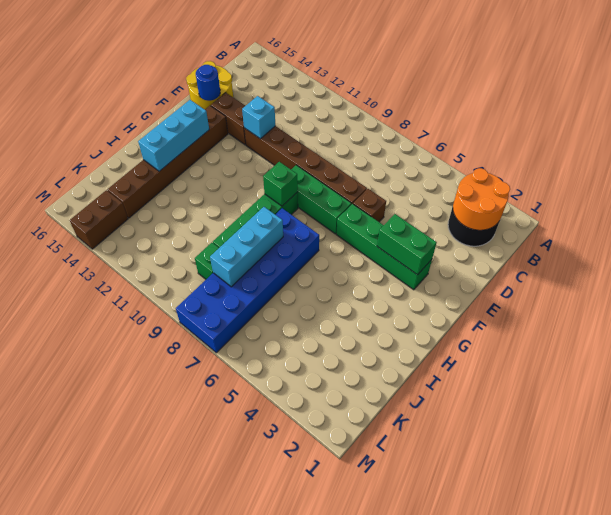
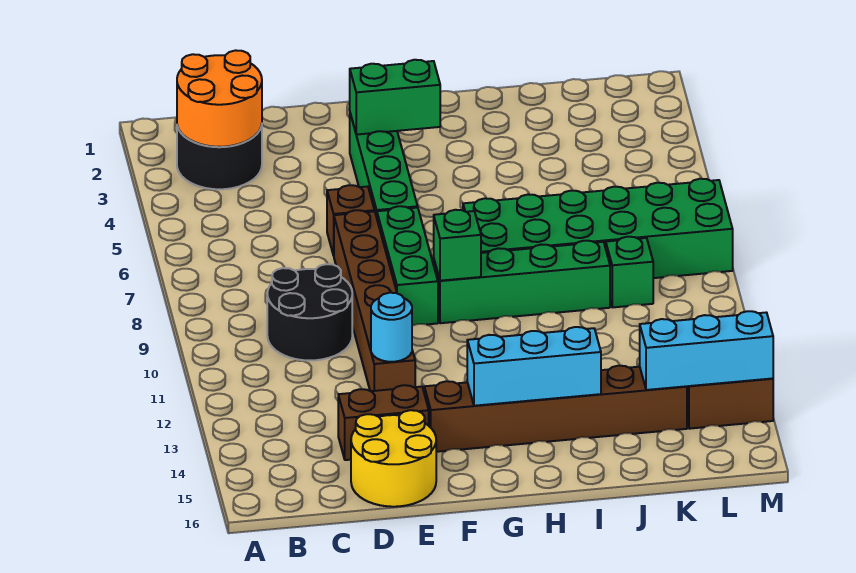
none -> black round brick C9:D10 level 1
cyan brick E12 level 2 -> cyan round brick E12 level 2
brown brick E13:E14 level 1 -> brown brick D14:E14 level 1
blue round brick E15 level 2 -> none
green brick F3:F4 level 2 -> green brick F3:G3 level 2
blue brick H7:M8 level 1 -> green brick H7:M8 level 1
cyan brick I8:K8 level 2 -> cyan brick K14:M14 level 2

